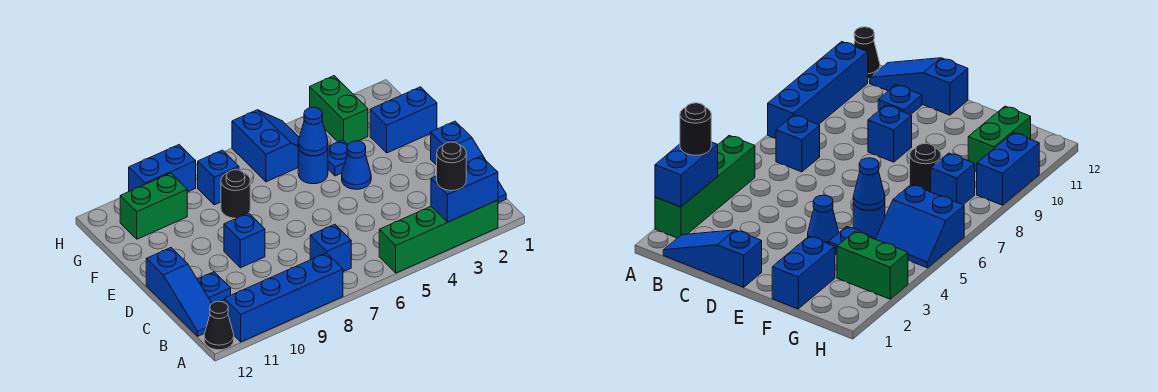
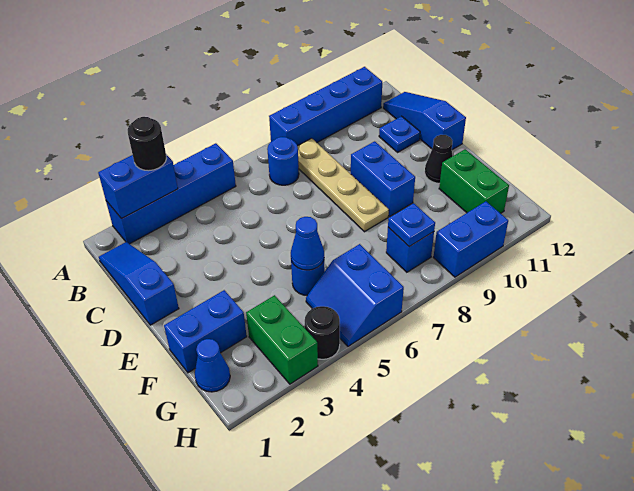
green brick A2:A5 level 1 -> blue brick A2:A5 level 1
black cone A12 level 1 -> black cone E11 level 1
blue brick B7 level 1 -> blue round brick B7 level 1
none -> tan plate B8:E8 level 1
blue brick D9 level 1 -> blue brick D9:E9 level 1
blue cone E4 level 1 -> blue cone G1 level 1
blue plate F4 level 1 -> blue plate G8 level 2
black round brick F8 level 1 -> black round brick H4 level 1
green brick G10:G11 level 1 -> green brick F11:G11 level 1

